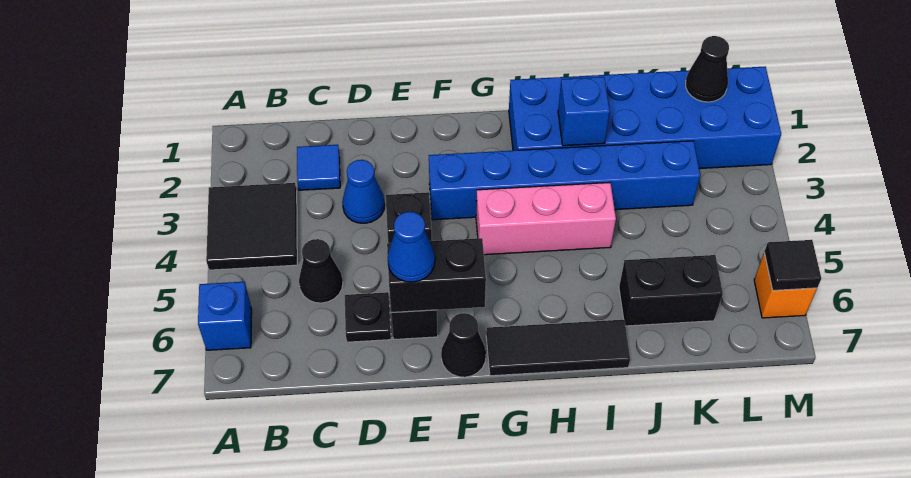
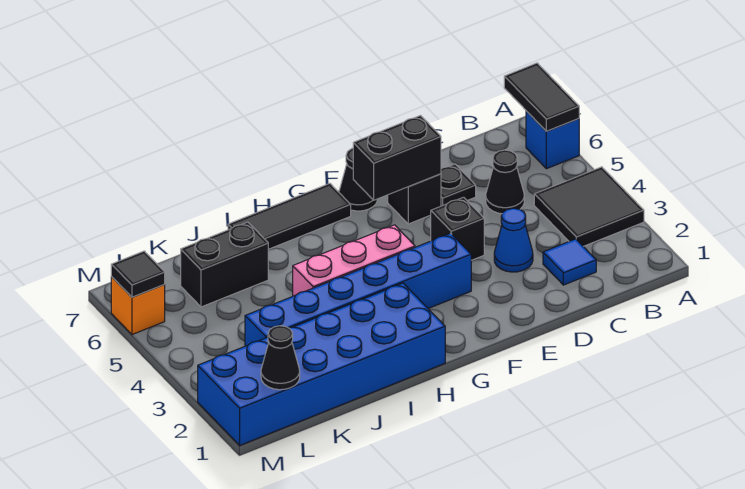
none -> black tile A6:A7 level 2
blue cone E6 level 3 -> none
blue brick I2 level 2 -> none

